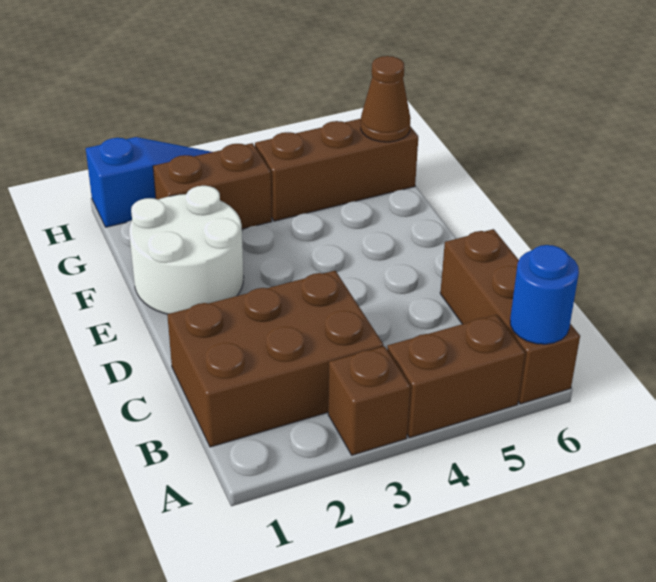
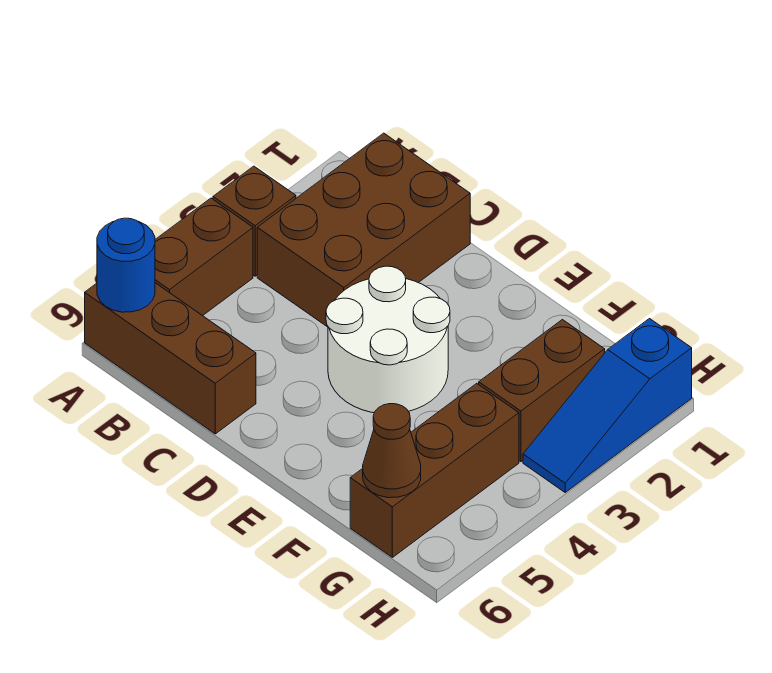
white round brick E1:F2 level 1 -> white round brick D3:E4 level 1

